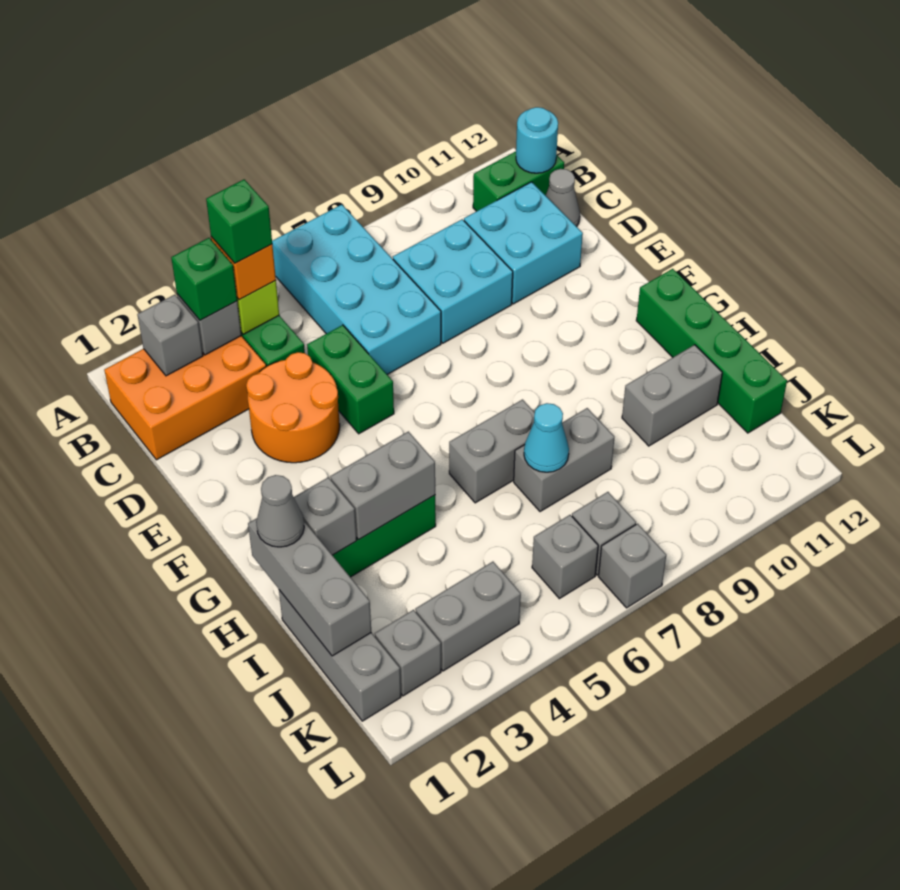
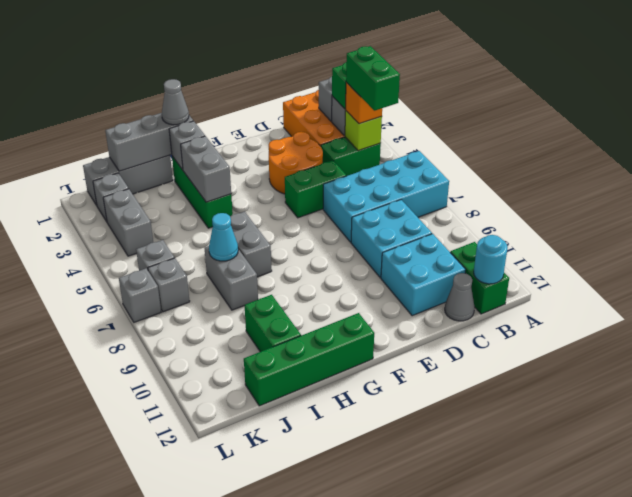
green brick B4 level 4 -> green brick B4:B5 level 4
grey brick I10:I11 level 1 -> green brick I10:I11 level 1

